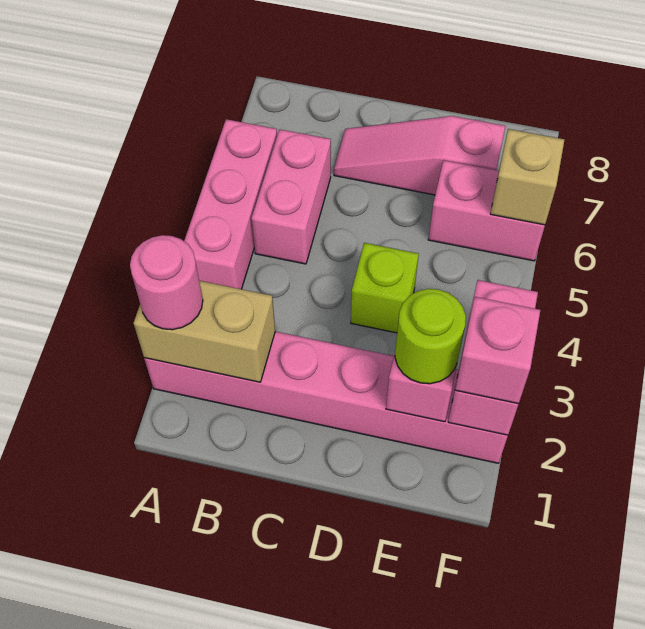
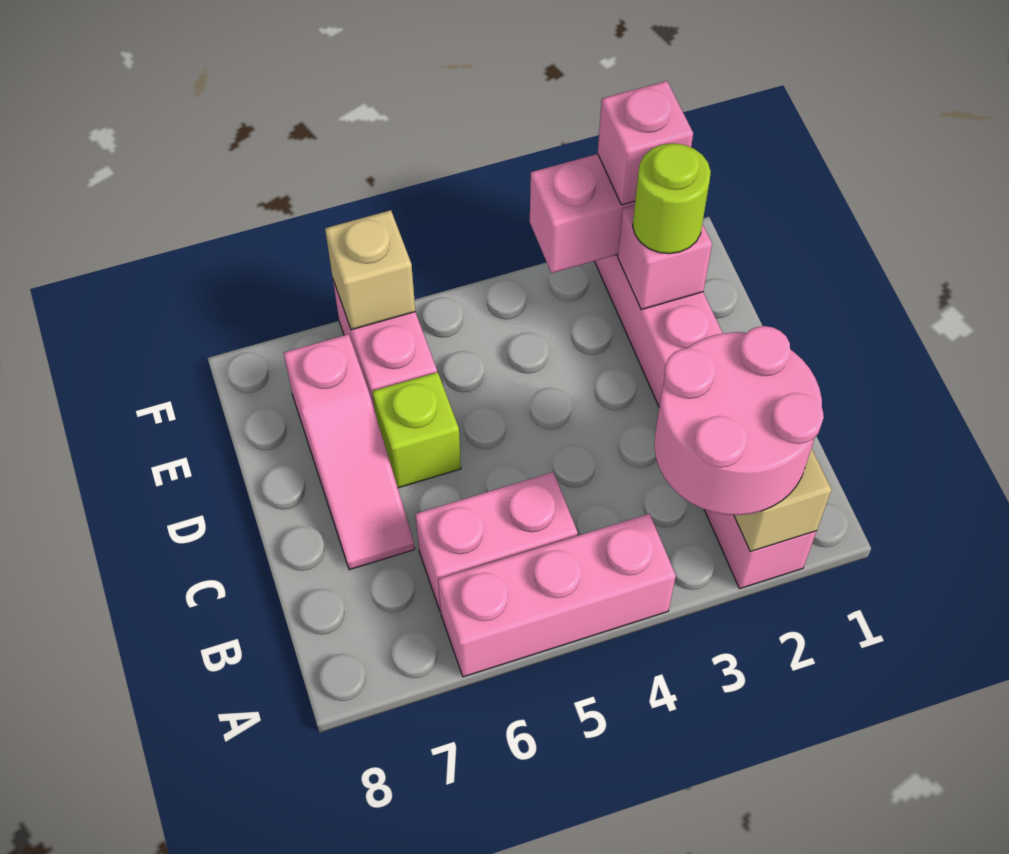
pink round brick A2 level 3 -> pink round brick A2:B3 level 3
lime brick D4 level 1 -> lime brick D6 level 1

